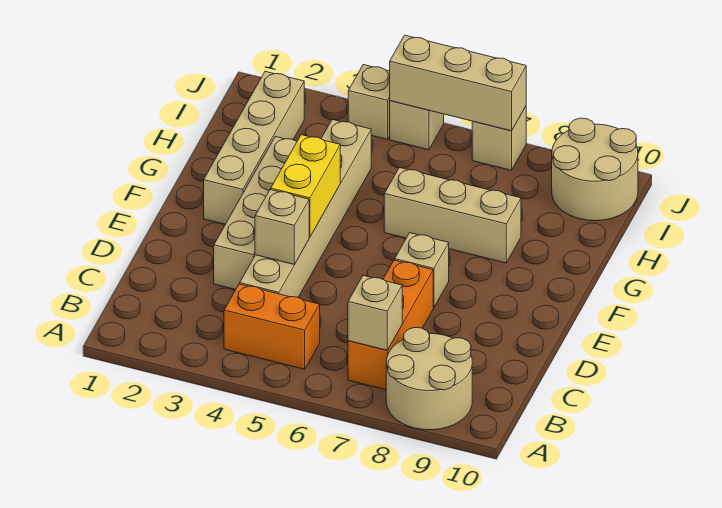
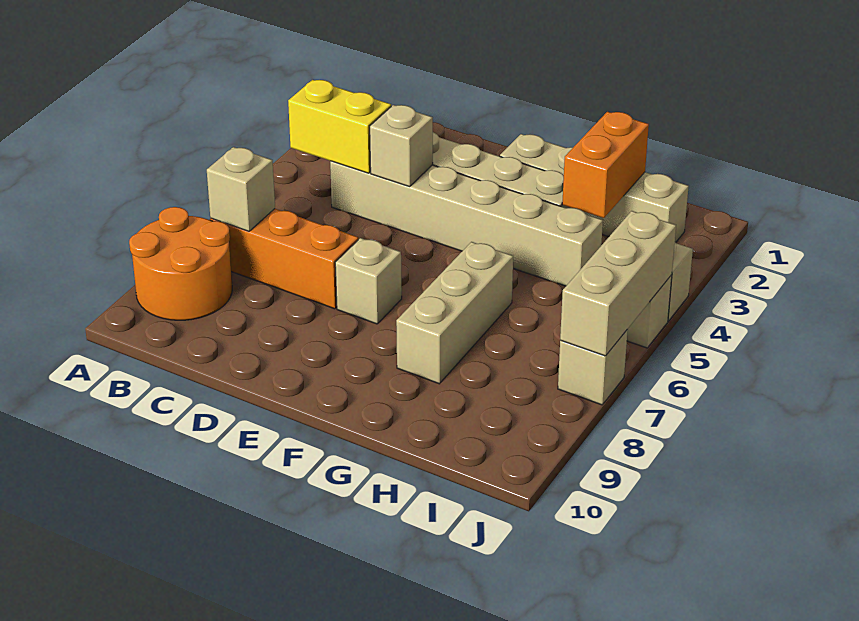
tan round brick A8:B9 level 1 -> orange round brick A8:B9 level 1
orange brick B4:B5 level 1 -> orange brick H2:H3 level 2
yellow brick E4:F4 level 2 -> yellow brick B4:C4 level 2
tan round brick I9:J10 level 1 -> none

